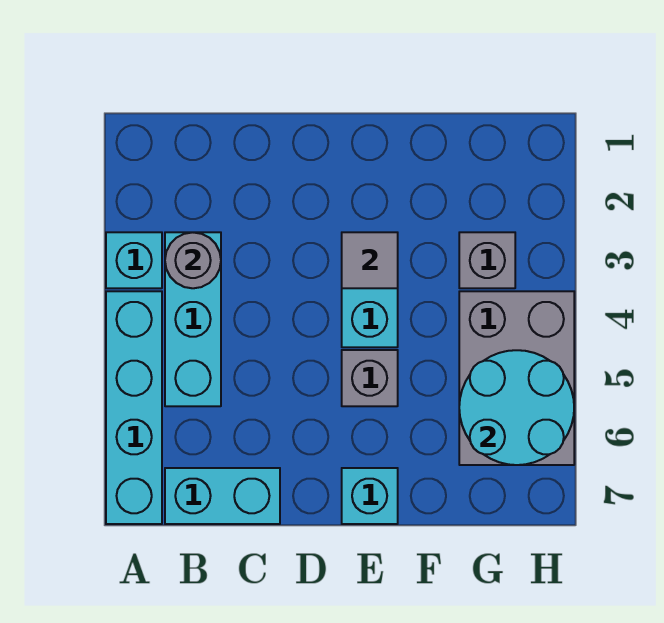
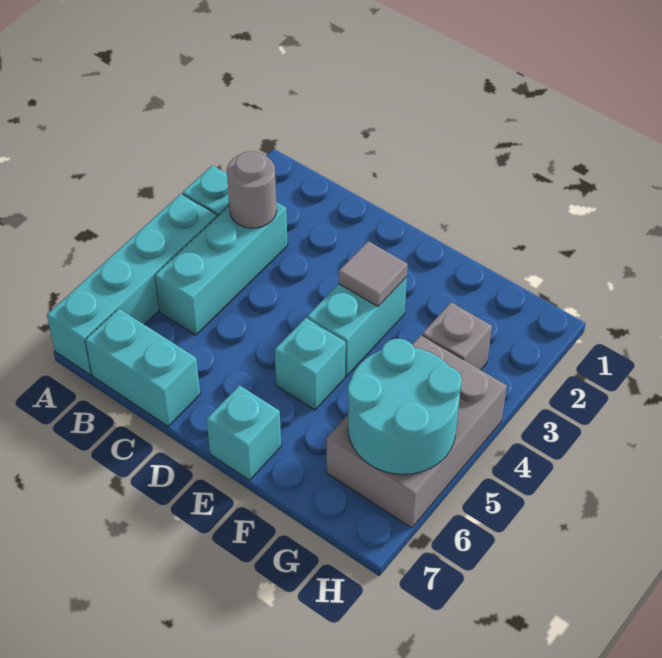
grey brick E5 level 1 -> cyan brick E5 level 1

